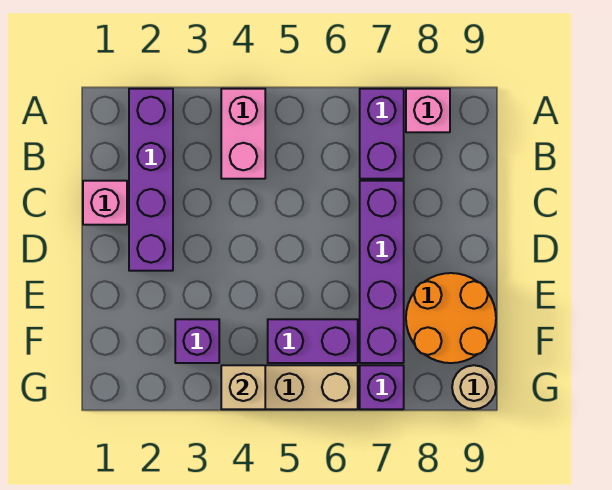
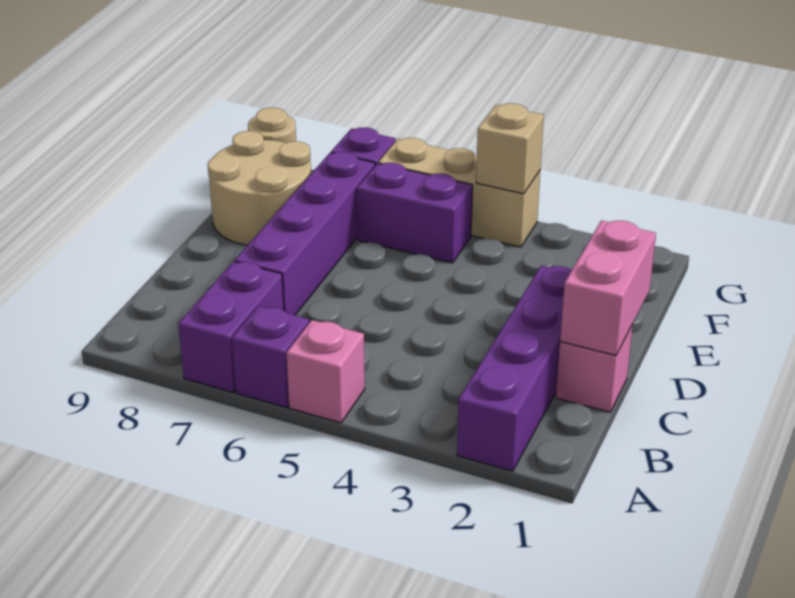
pink brick A4:B4 level 1 -> pink brick C1:D1 level 2
pink brick A8 level 1 -> pink brick A5 level 1
orange round brick E8:F9 level 1 -> tan round brick E8:F9 level 1
purple brick F3 level 1 -> purple brick A6 level 1

